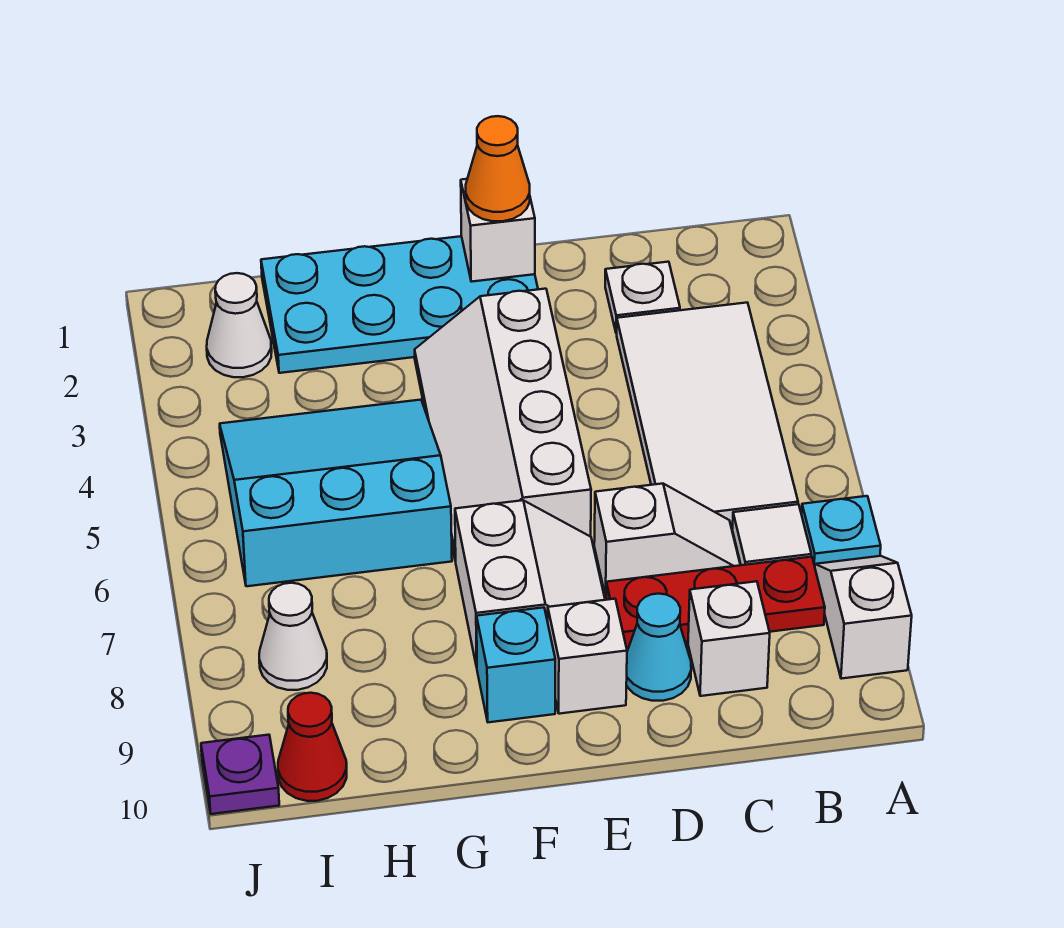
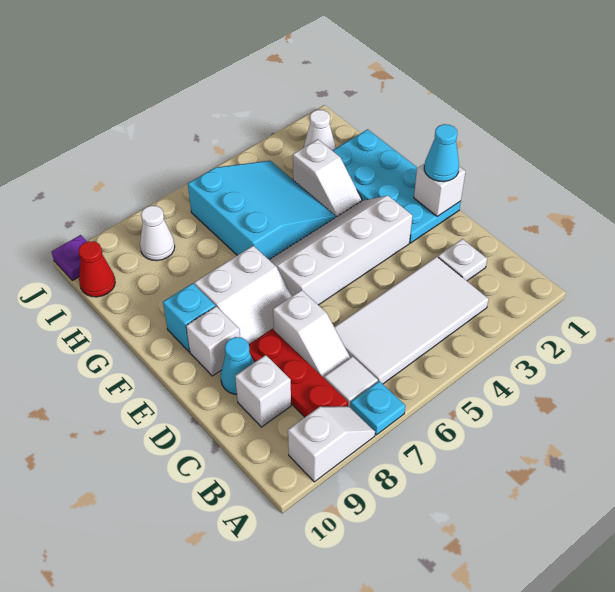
orange cone E1 level 3 -> cyan cone E1 level 3
none -> white slope G3:H3 level 1 top H

